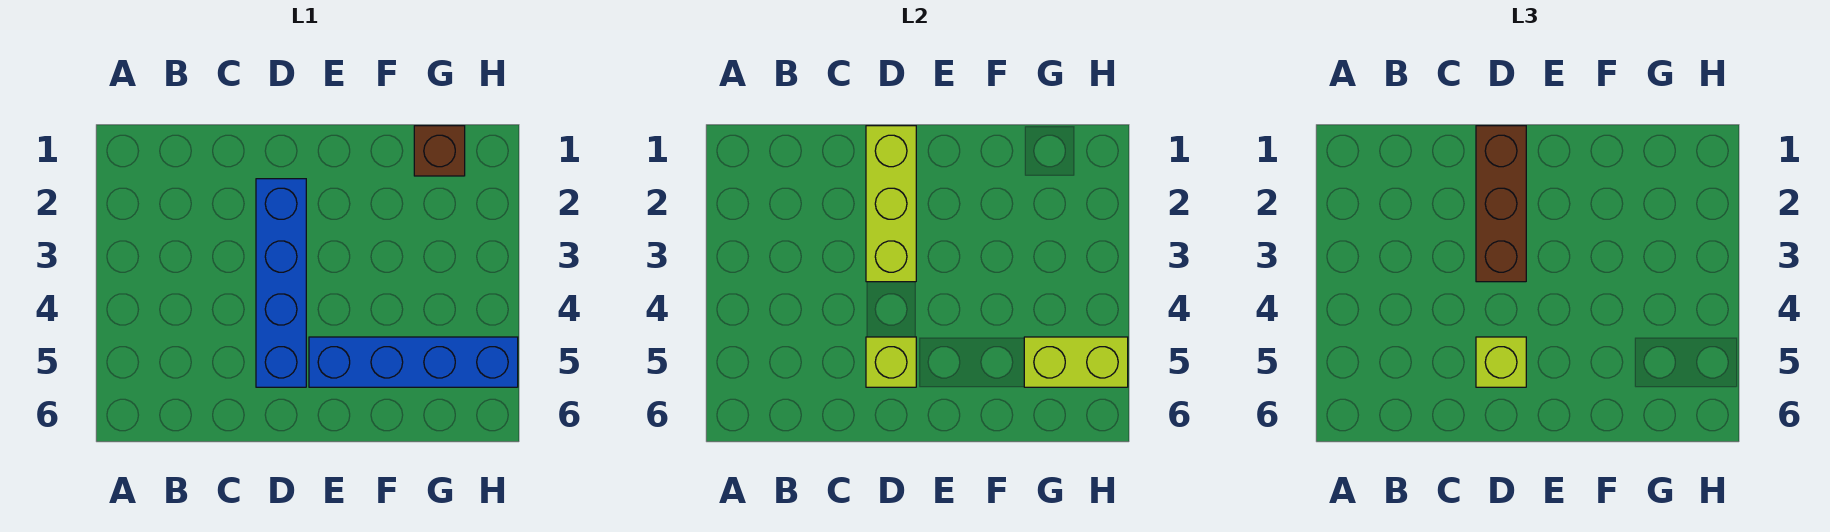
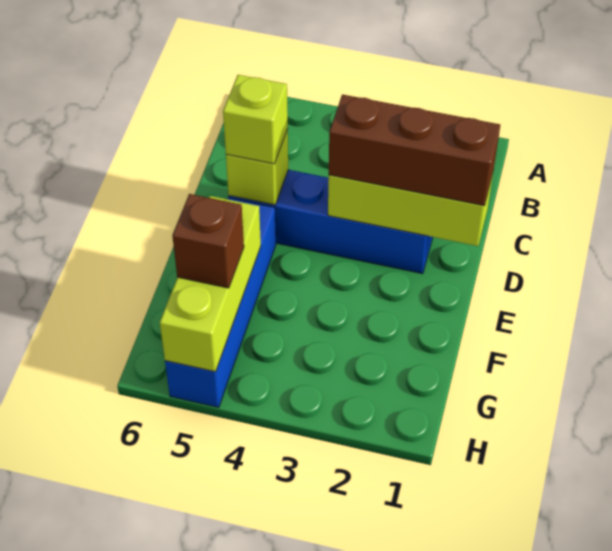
brown brick G1 level 1 -> brown brick G5 level 3
lime brick G5:H5 level 2 -> lime brick F5:H5 level 2

